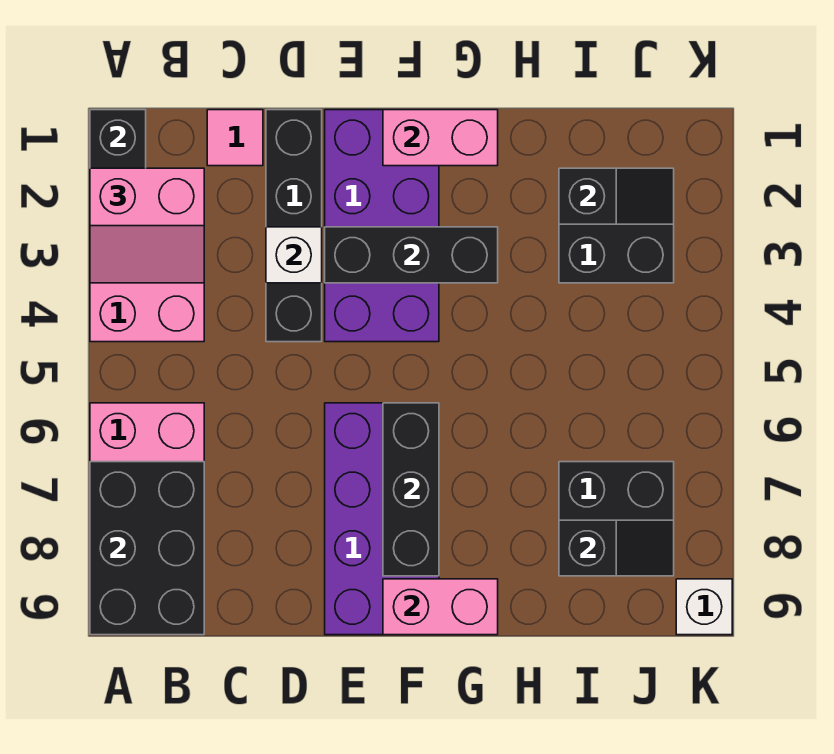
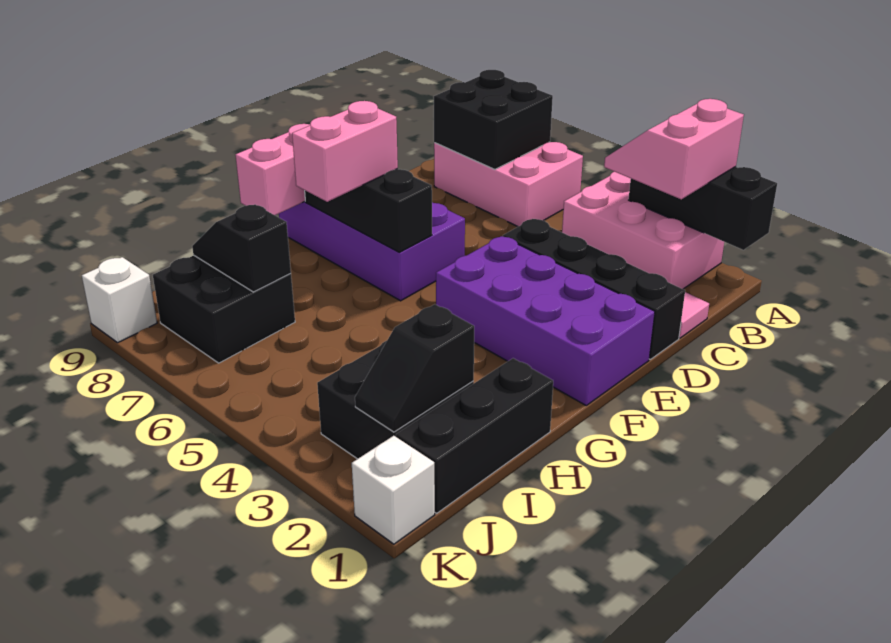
black brick A7:B9 level 2 -> black brick A7:B8 level 2
white brick D3 level 2 -> white brick K1 level 1
black brick E3:G3 level 2 -> black brick H1:J1 level 1
pink brick F1:G1 level 2 -> pink brick F7:G7 level 3
black slope I8:J8 level 2 top I -> black slope I7:I8 level 2 top 7

